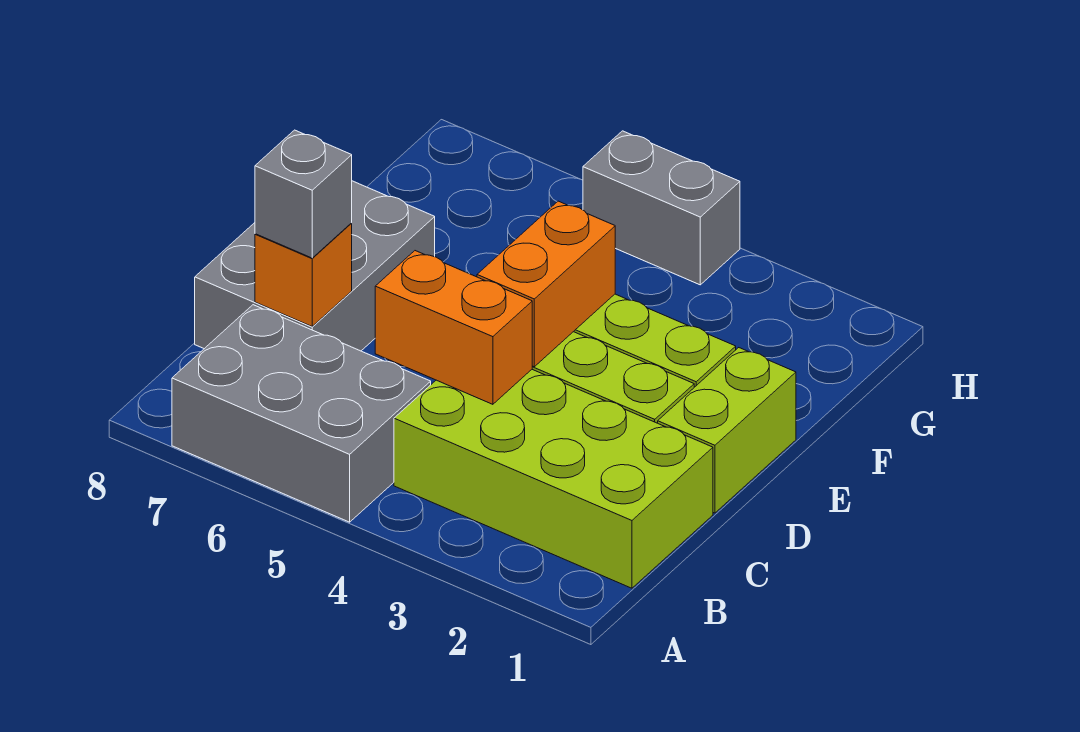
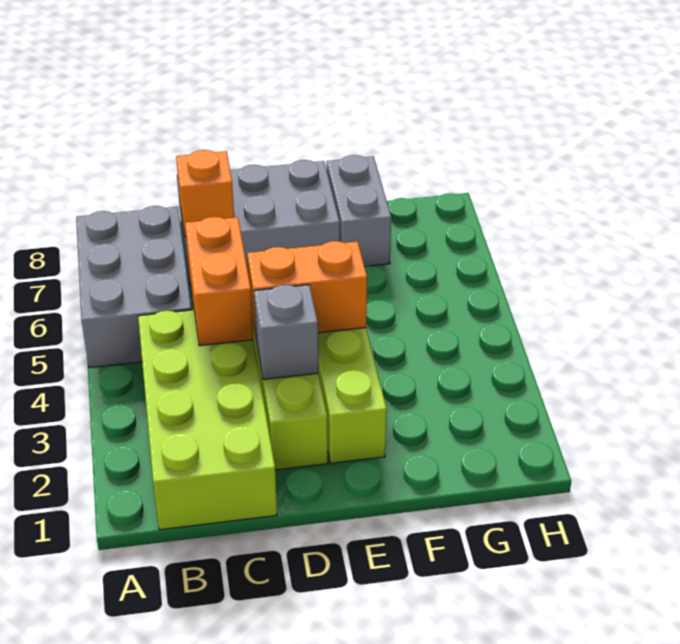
grey brick C7 level 3 -> grey brick D3 level 2
lime brick D1:E1 level 1 -> none
grey brick H4:H5 level 1 -> grey brick F7:F8 level 1

